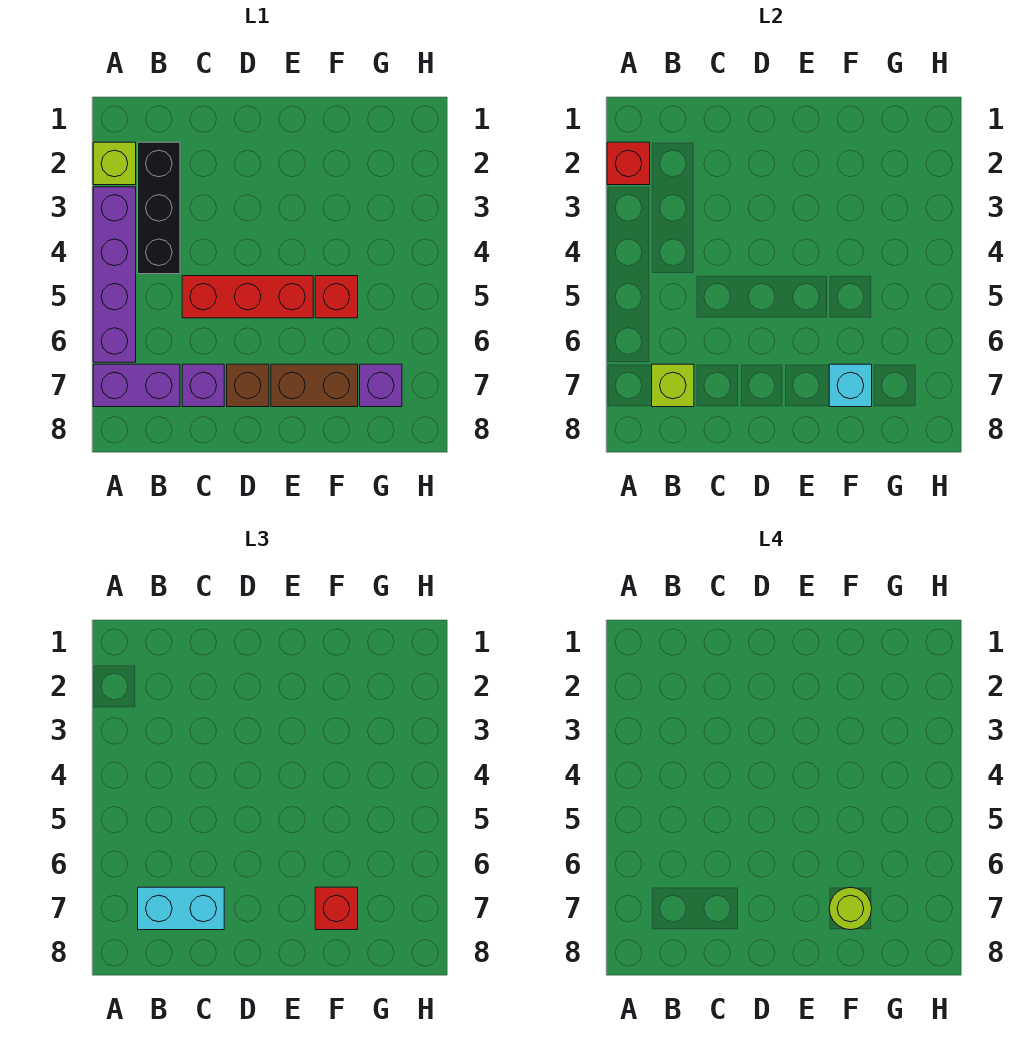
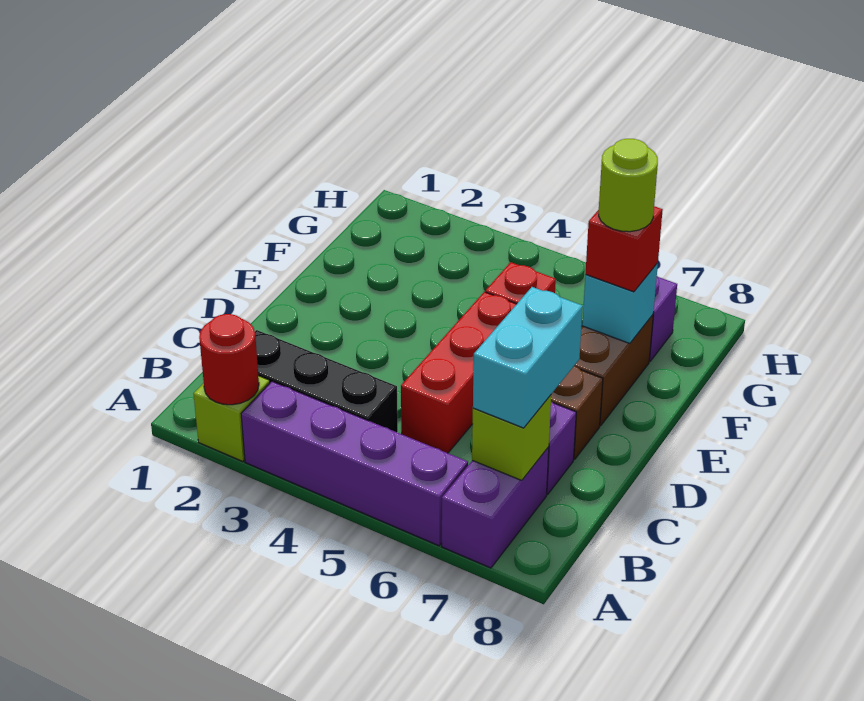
red brick A2 level 2 -> red round brick A2 level 2

